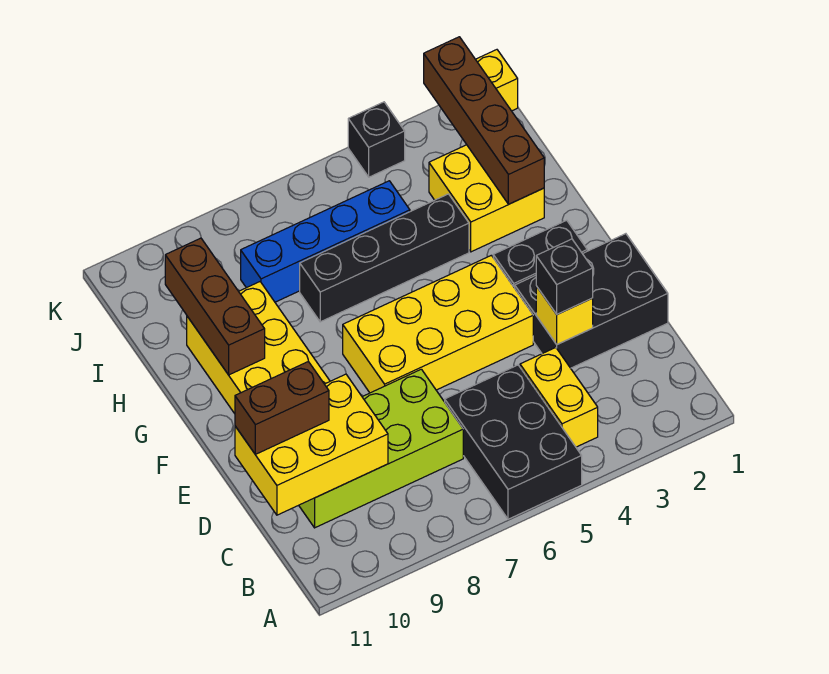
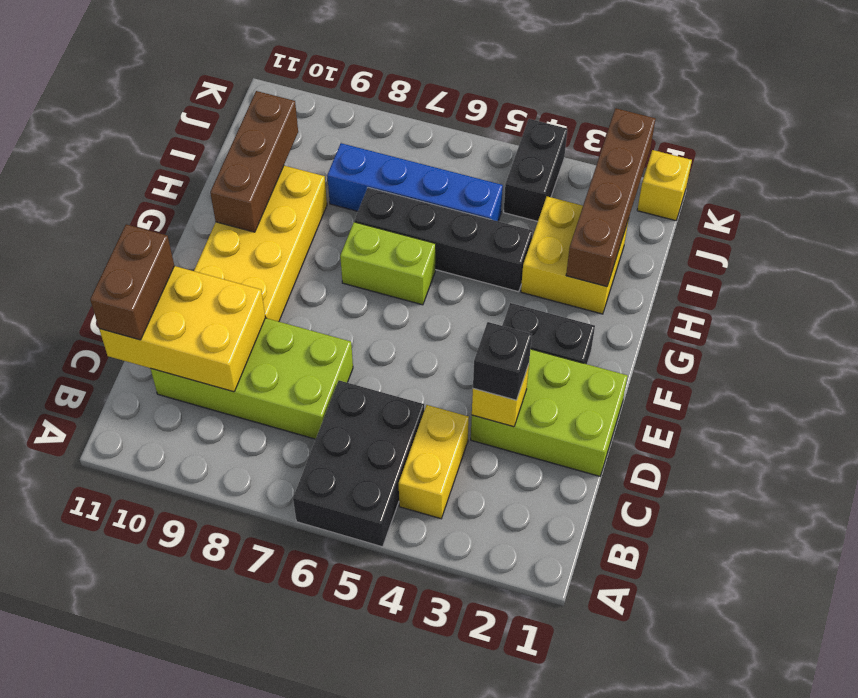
black brick D1:E3 level 1 -> lime brick D1:E3 level 1
brown brick D10:D11 level 3 -> brown brick C11:D11 level 3
yellow brick E4:F7 level 1 -> none
none -> lime brick G6:G7 level 1
black brick K4 level 1 -> black brick J4:K4 level 1

